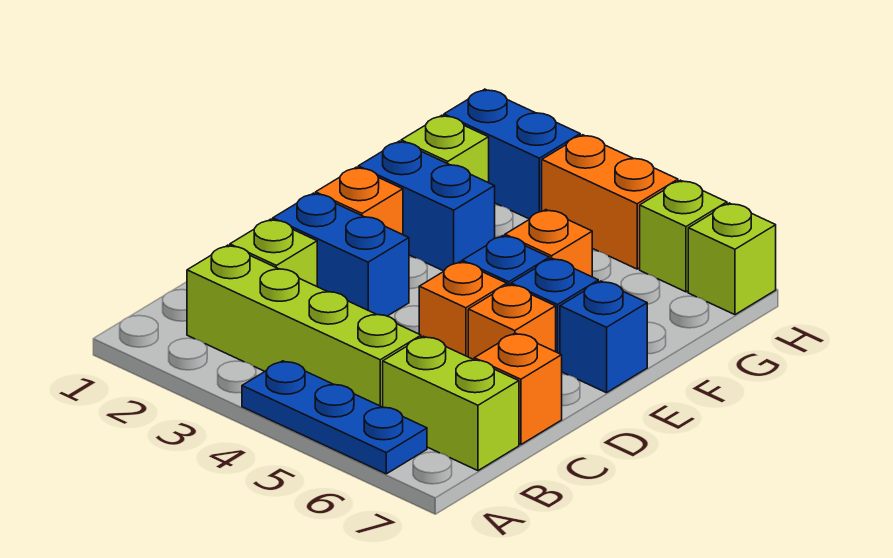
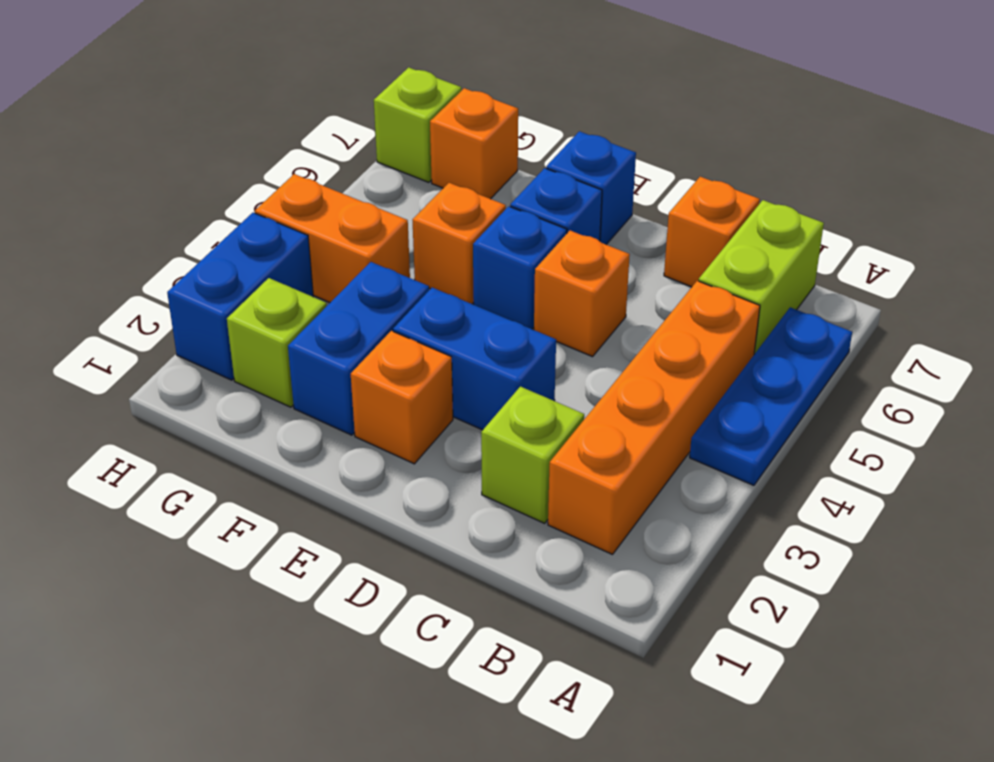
lime brick B2:B5 level 1 -> orange brick B2:B5 level 1
blue brick D2:D3 level 1 -> blue brick D3:E3 level 1
orange brick D6 level 1 -> orange brick G7 level 1
orange brick H4:H5 level 1 -> orange brick G4:H4 level 1
lime brick H6 level 1 -> none

